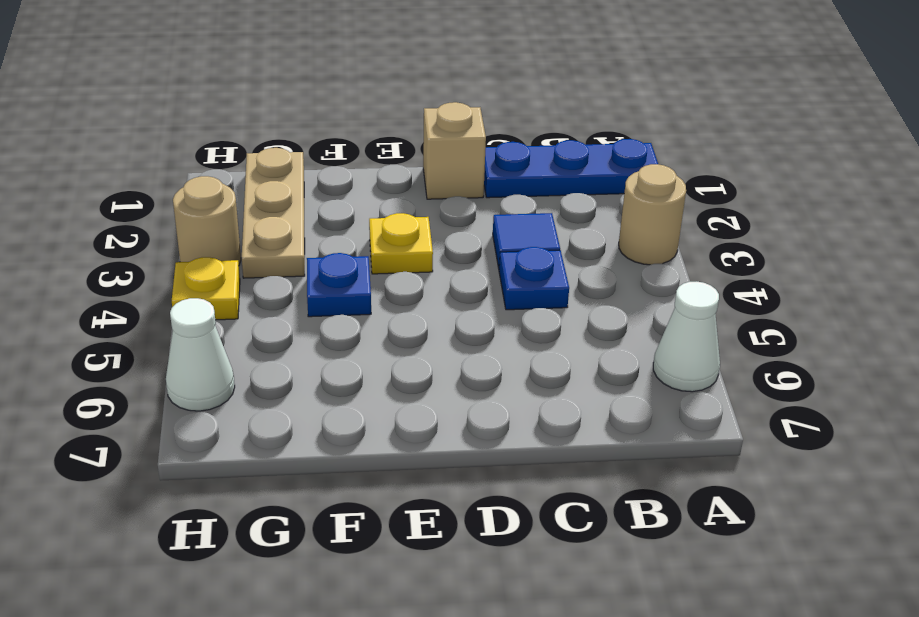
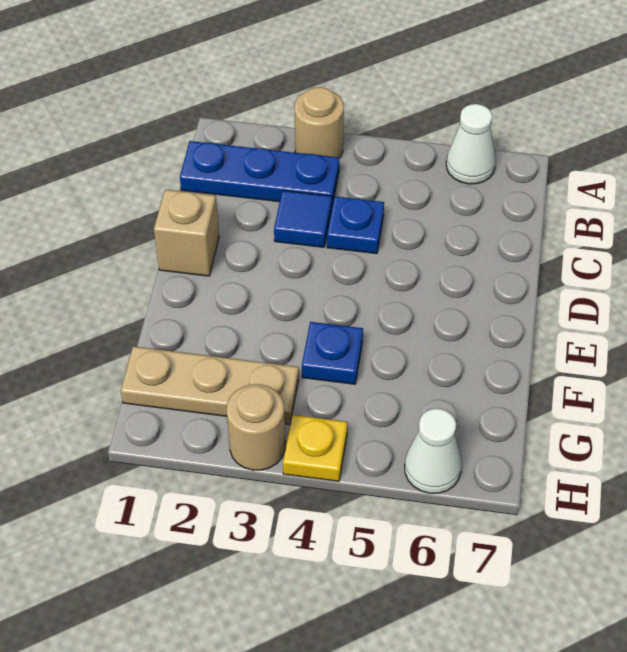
blue plate A1:C1 level 1 -> blue plate B1:B3 level 1
yellow plate E3 level 1 -> none

